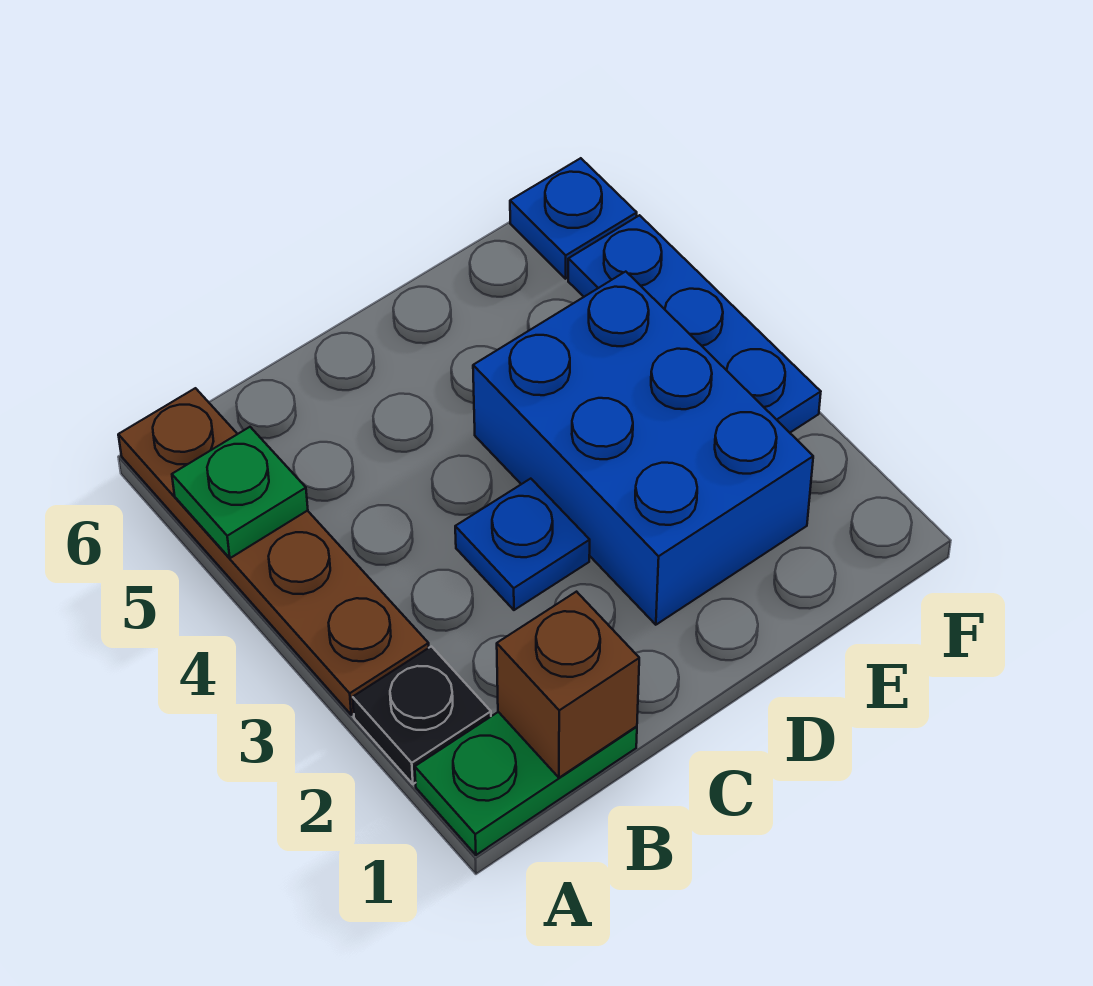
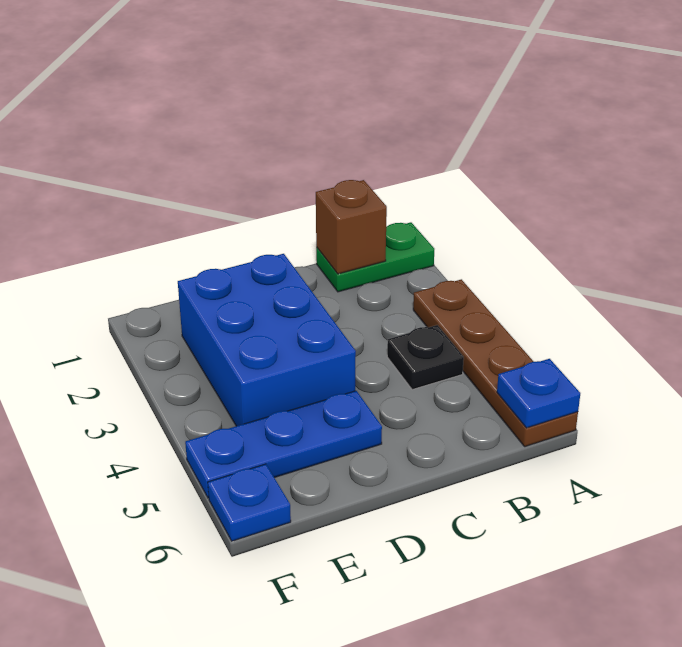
black plate A2 level 1 -> black plate B4 level 1
green plate A5 level 2 -> none
blue plate C3 level 1 -> blue plate A6 level 2
blue plate F3:F5 level 1 -> blue plate D5:F5 level 1

